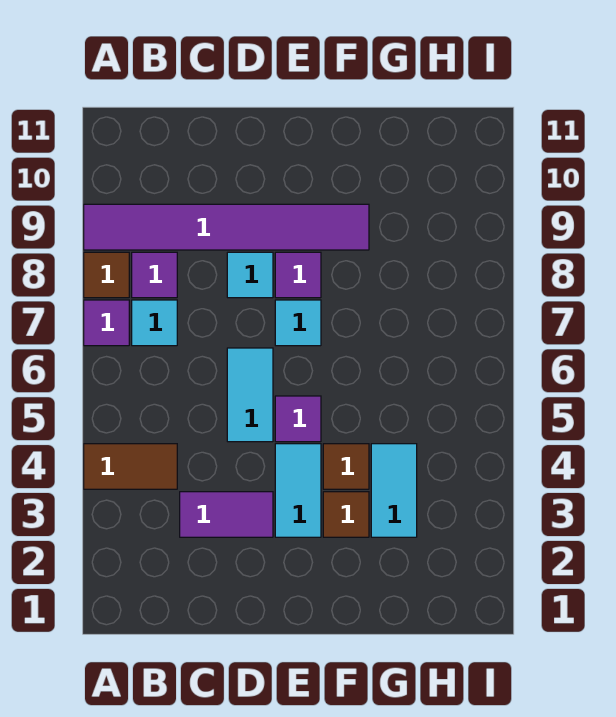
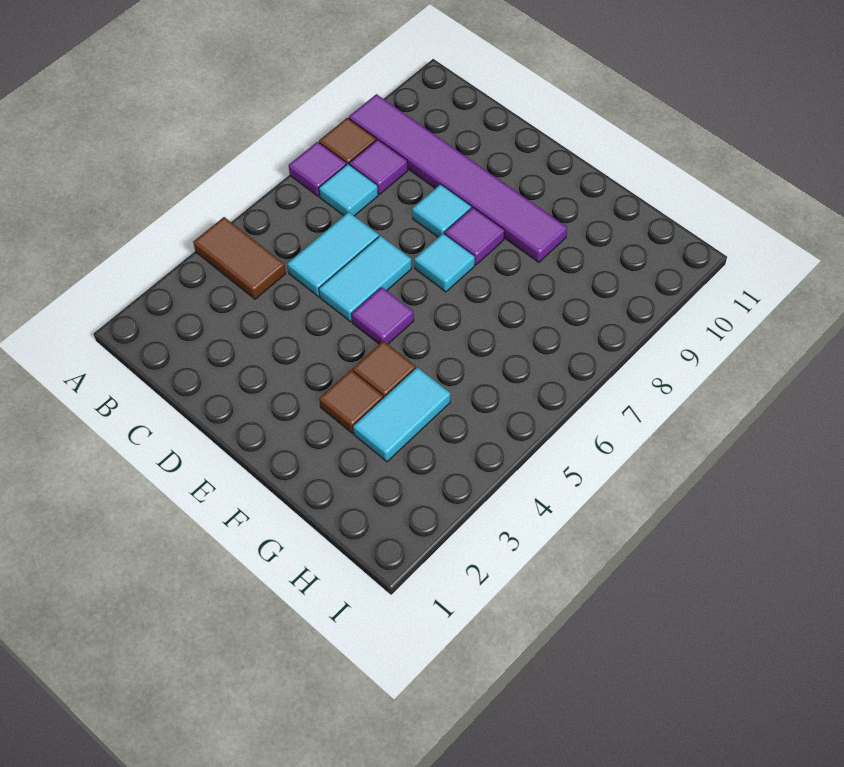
purple tile C3:D3 level 1 -> none
cyan tile E3:E4 level 1 -> cyan tile C5:C6 level 1

